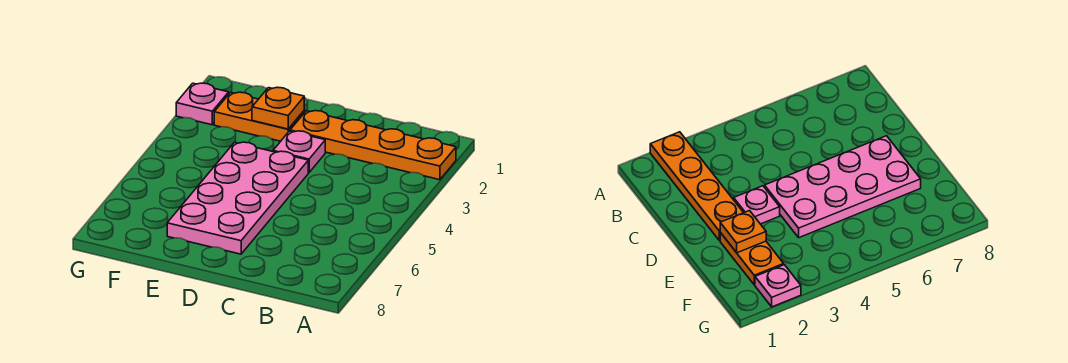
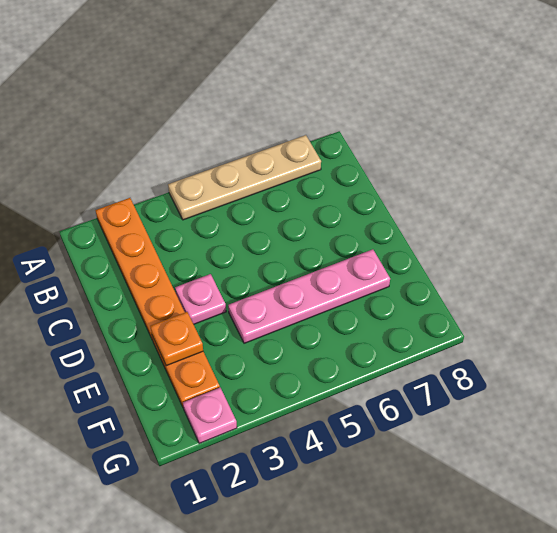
none -> tan plate A4:A7 level 1
pink plate D4:E7 level 1 -> pink plate E4:E7 level 1

